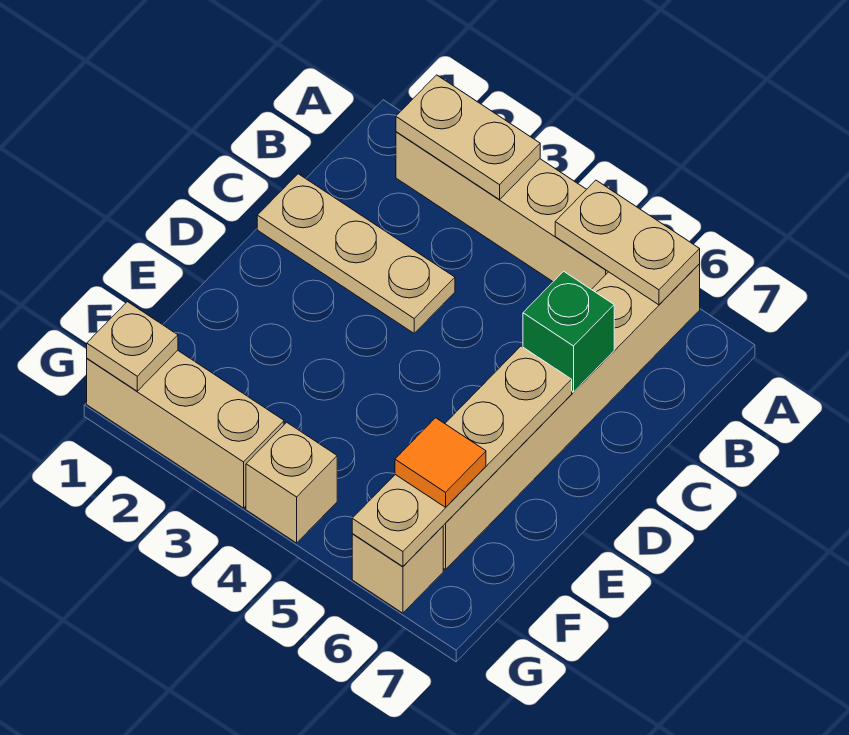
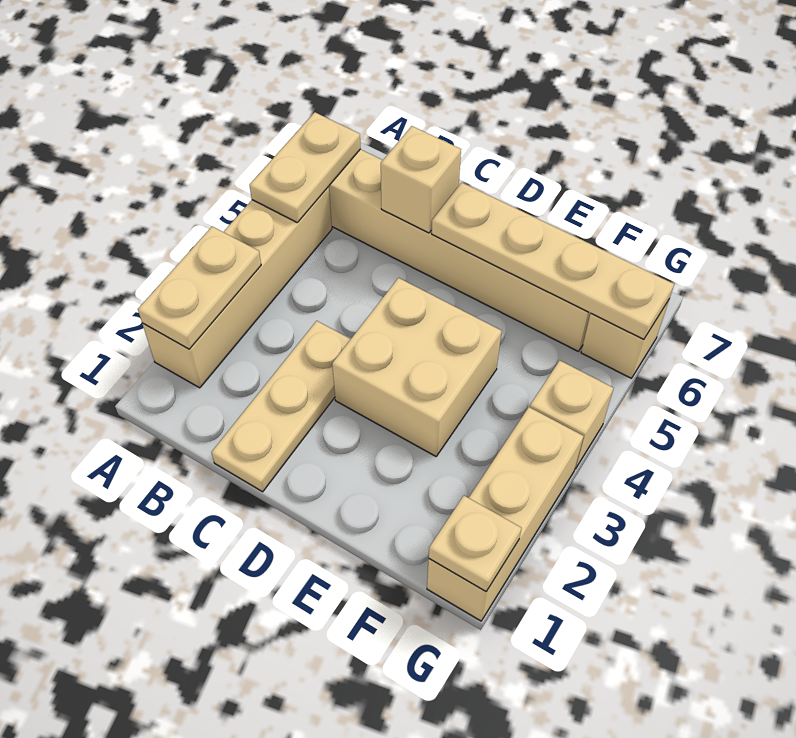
green brick C6 level 2 -> tan brick C6 level 2
none -> tan brick D3:E4 level 1
orange tile F6 level 3 -> none

